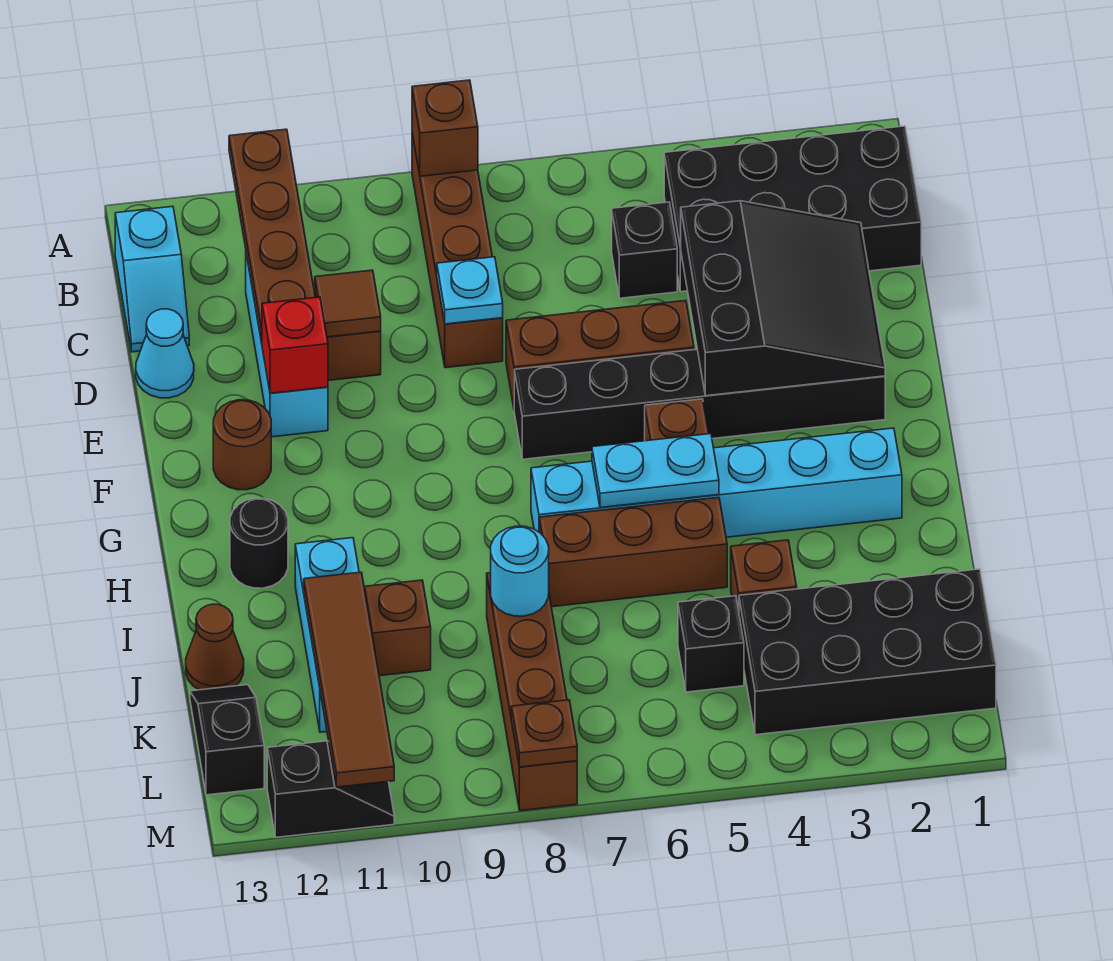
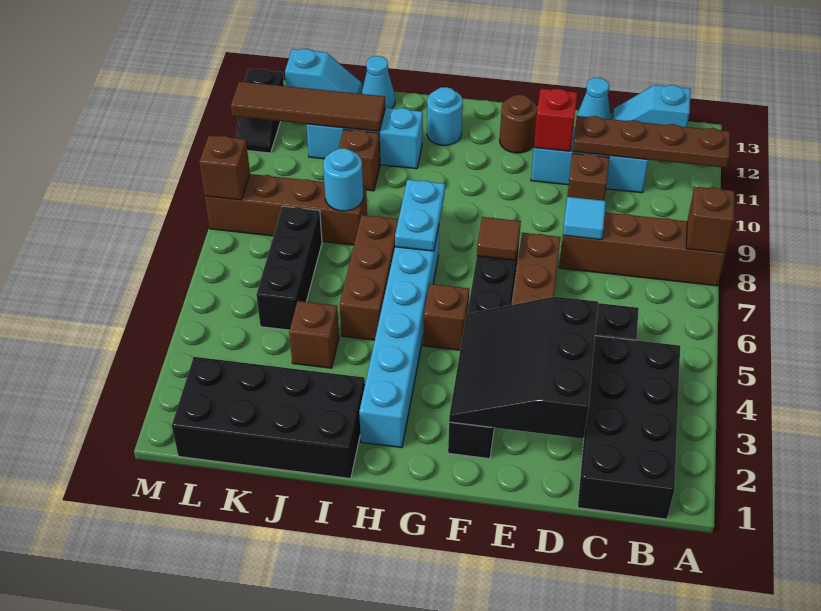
black slope D2:F4 level 2 top 4 -> black slope D2:F4 level 2 top D
cyan plate D8 level 2 -> cyan tile D8 level 2
brown tile D10 level 2 -> brown tile F7 level 2
cyan plate H5:H6 level 2 -> cyan plate H7:H8 level 2
black round brick H12 level 1 -> cyan round brick H12 level 1
brown cone J13 level 1 -> cyan cone J13 level 1
black brick K1:L4 level 1 -> black brick I1:L2 level 1
black brick K5 level 1 -> black brick K5:K7 level 1
black slope K13:L13 level 1 top L -> cyan slope K13:L13 level 1 top L
brown plate M8 level 2 -> brown brick M8 level 2

